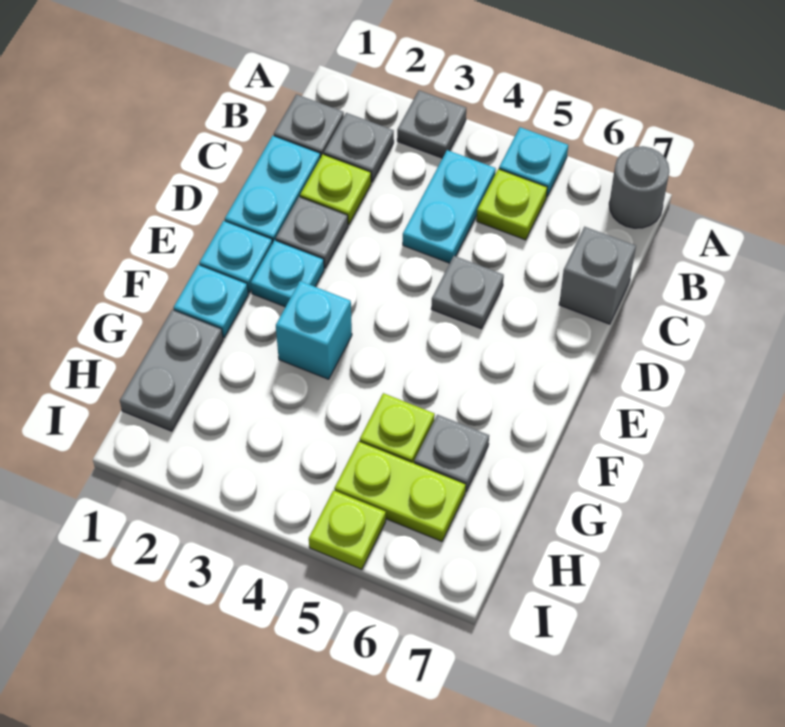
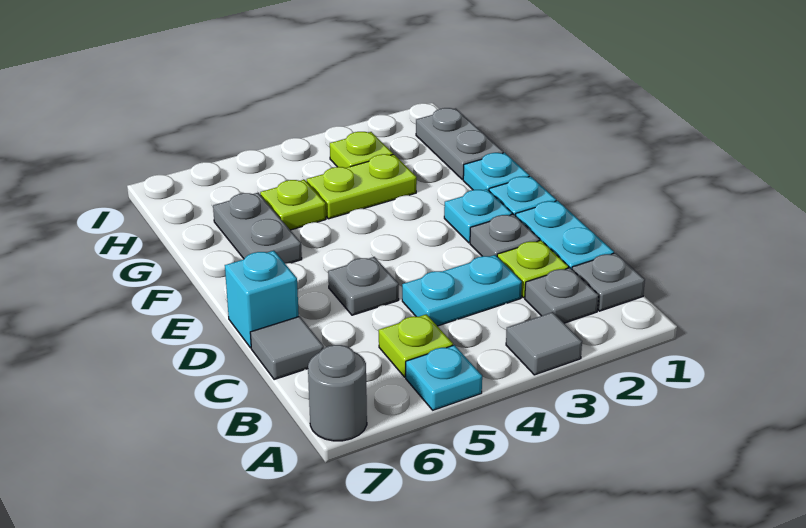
grey plate A3 level 1 -> grey tile A3 level 1
cyan plate B4:C4 level 1 -> cyan plate C3:C4 level 1
grey brick C7 level 1 -> grey tile C7 level 1
cyan brick F3 level 1 -> cyan brick D7 level 1
grey plate G6 level 1 -> grey plate F6:G6 level 1
lime plate H5:H6 level 1 -> lime plate G3:G4 level 1
lime plate I5 level 1 -> lime plate H3 level 1

